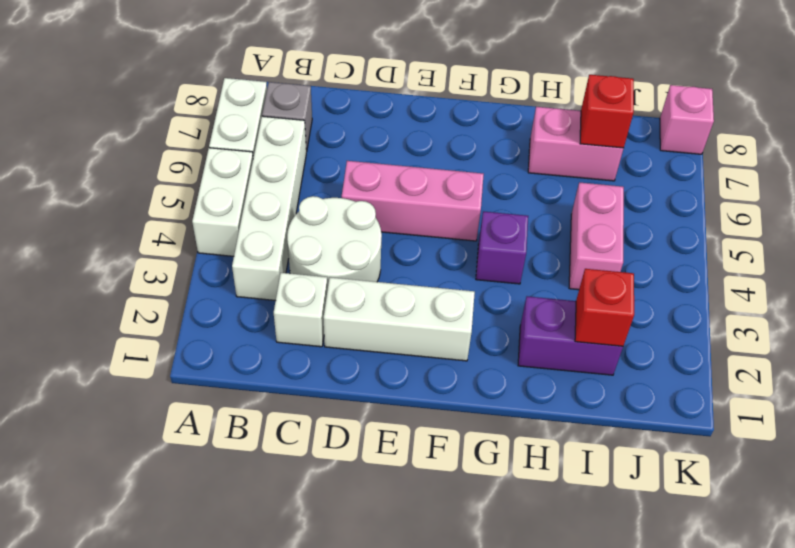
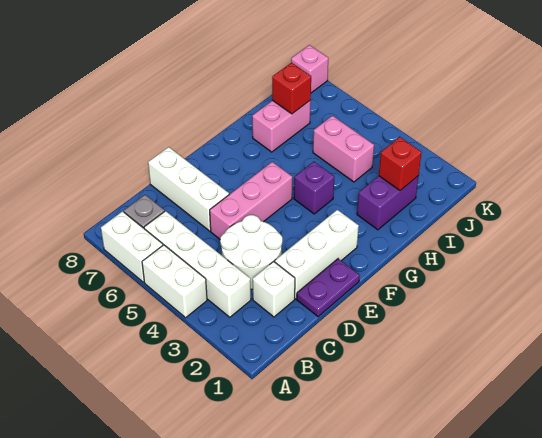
none -> purple plate D1:E1 level 1
none -> white brick D6:D8 level 1

